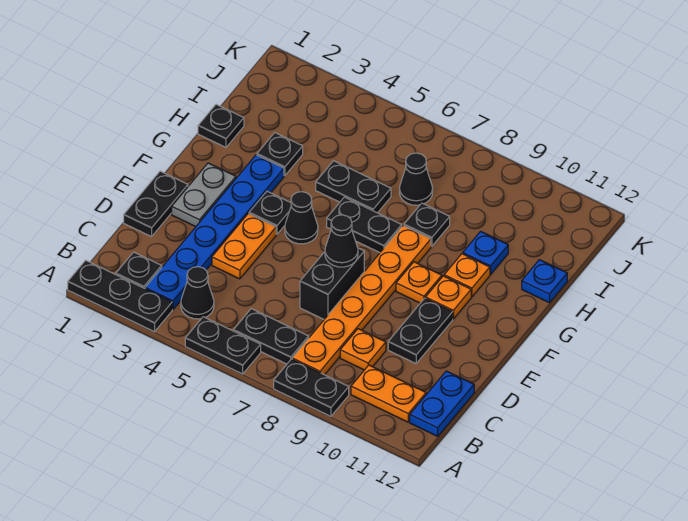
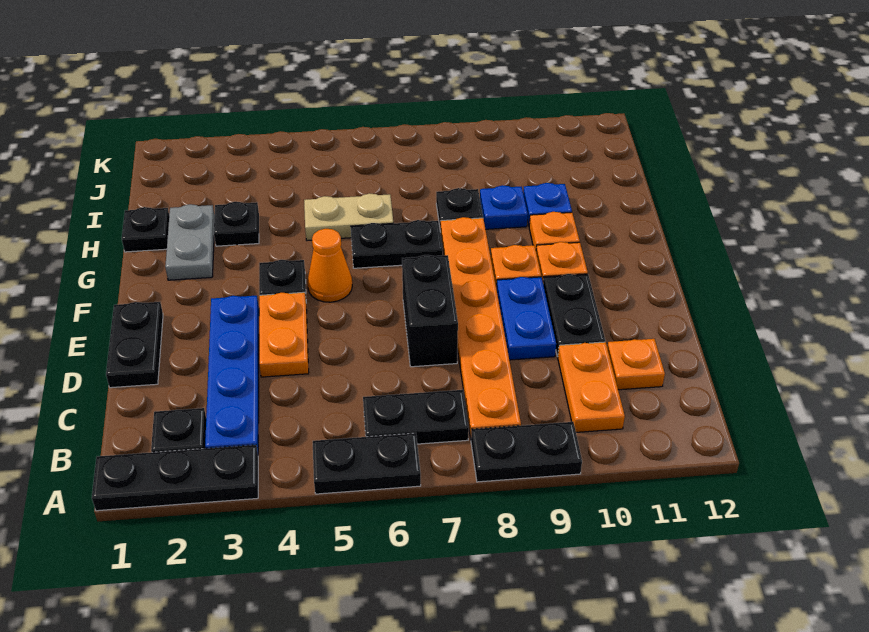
blue plate B3:G3 level 1 -> blue plate B3:E3 level 1
black cone B4 level 1 -> none
orange plate B10:B11 level 1 -> orange plate B10:C10 level 1
blue plate B12:C12 level 1 -> blue plate D9:E9 level 1
orange plate C9 level 1 -> orange plate C11 level 1
grey plate E2:F2 level 1 -> grey plate G2:H2 level 1
black cone E7 level 2 -> none
black cone F5 level 1 -> orange cone F5 level 1
black plate H5:H6 level 1 -> tan plate H5:H6 level 1
blue plate H12 level 1 -> blue plate H9 level 1
black cone I7 level 1 -> none

